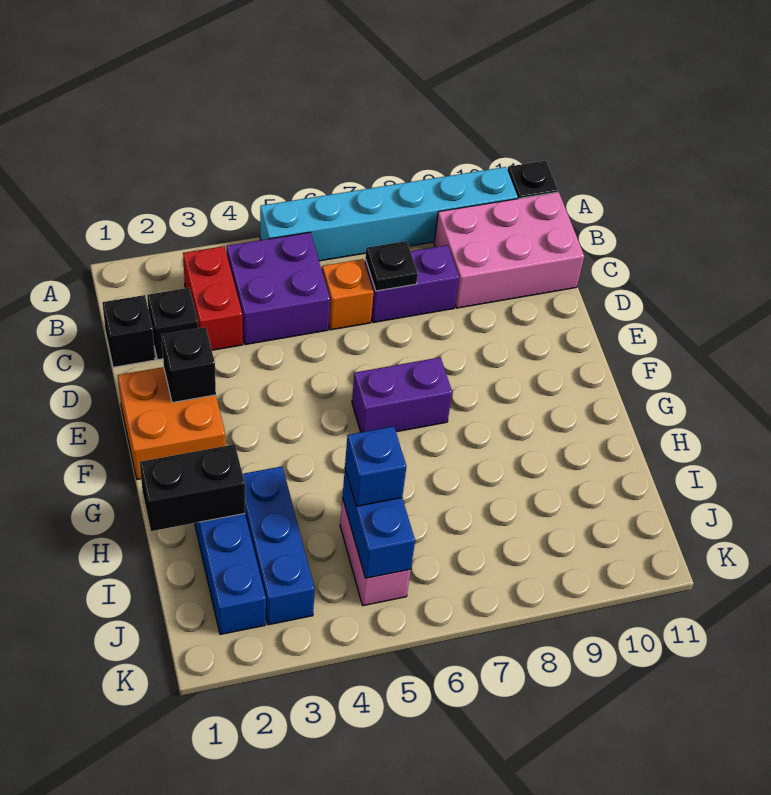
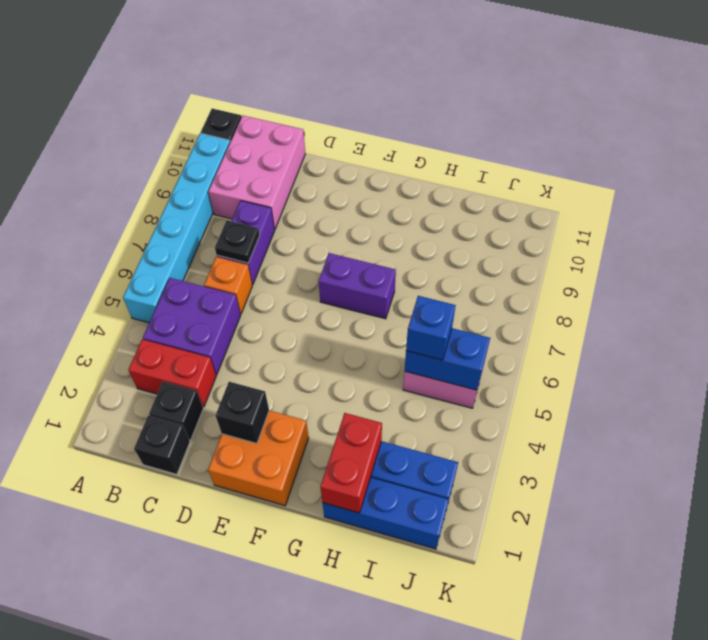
purple brick F6:F7 level 1 -> purple brick F7:G7 level 1
black brick H1:H2 level 2 -> red brick H1:H2 level 2
blue brick H3:J3 level 1 -> blue brick H1:J1 level 1

